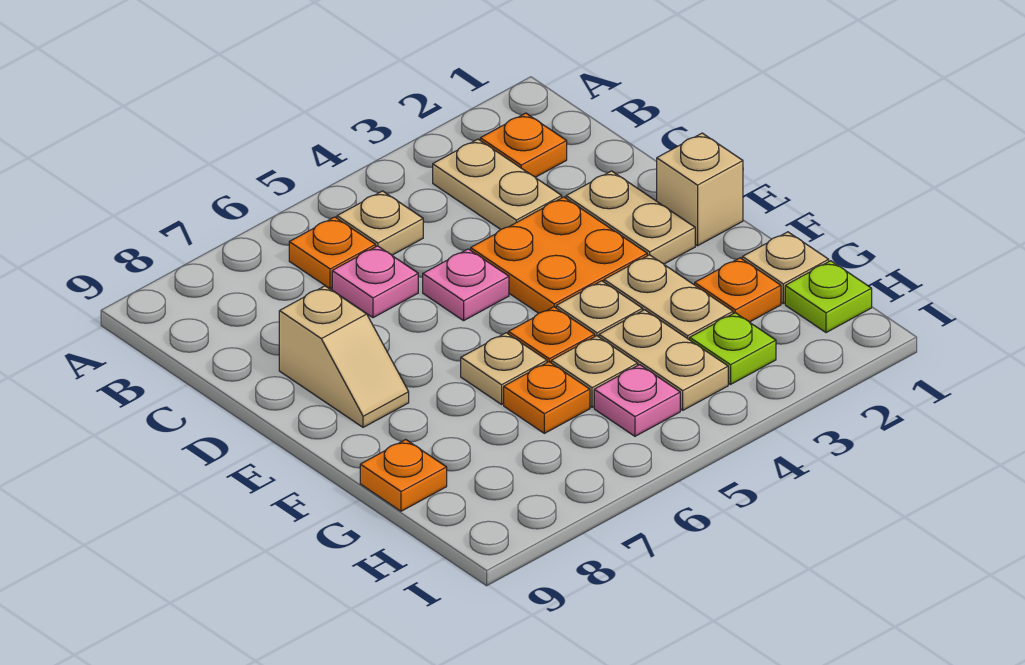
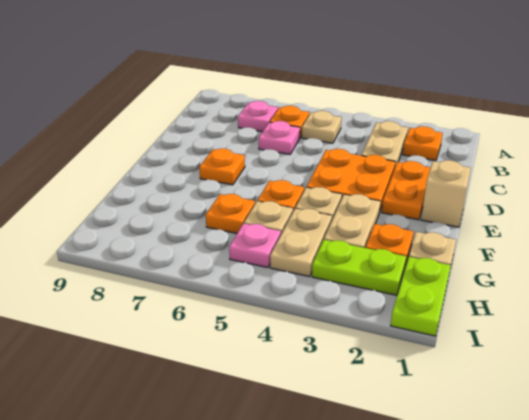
tan plate D2:E2 level 1 -> orange plate D2:E2 level 1
pink plate D5 level 1 -> pink plate B7 level 1
tan slope D8:E8 level 1 top D -> none
tan plate F6 level 1 -> none
orange plate G9 level 1 -> orange plate E7 level 1
lime plate H1 level 1 -> lime plate H1:I1 level 1
lime plate H3 level 1 -> lime plate H2:H3 level 1

